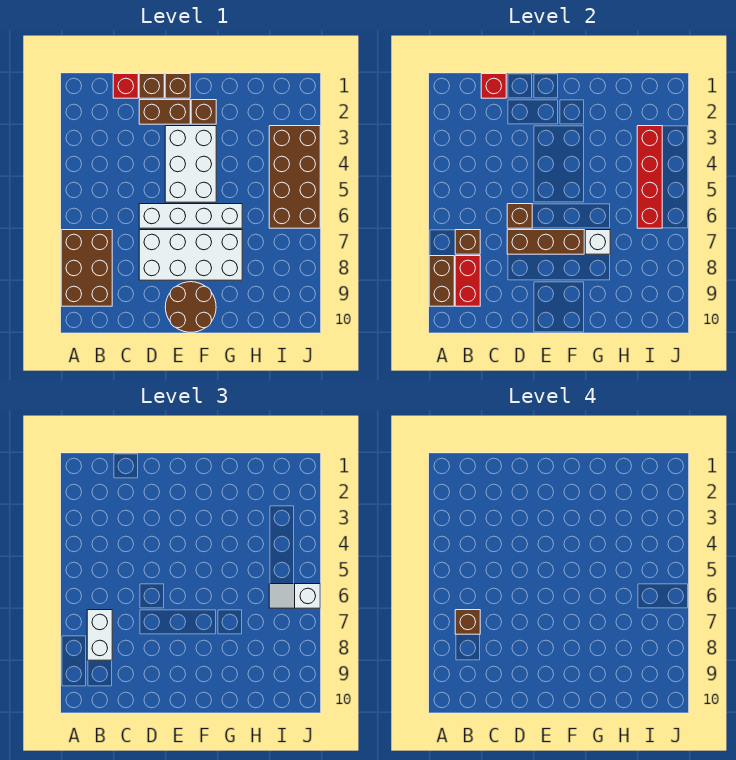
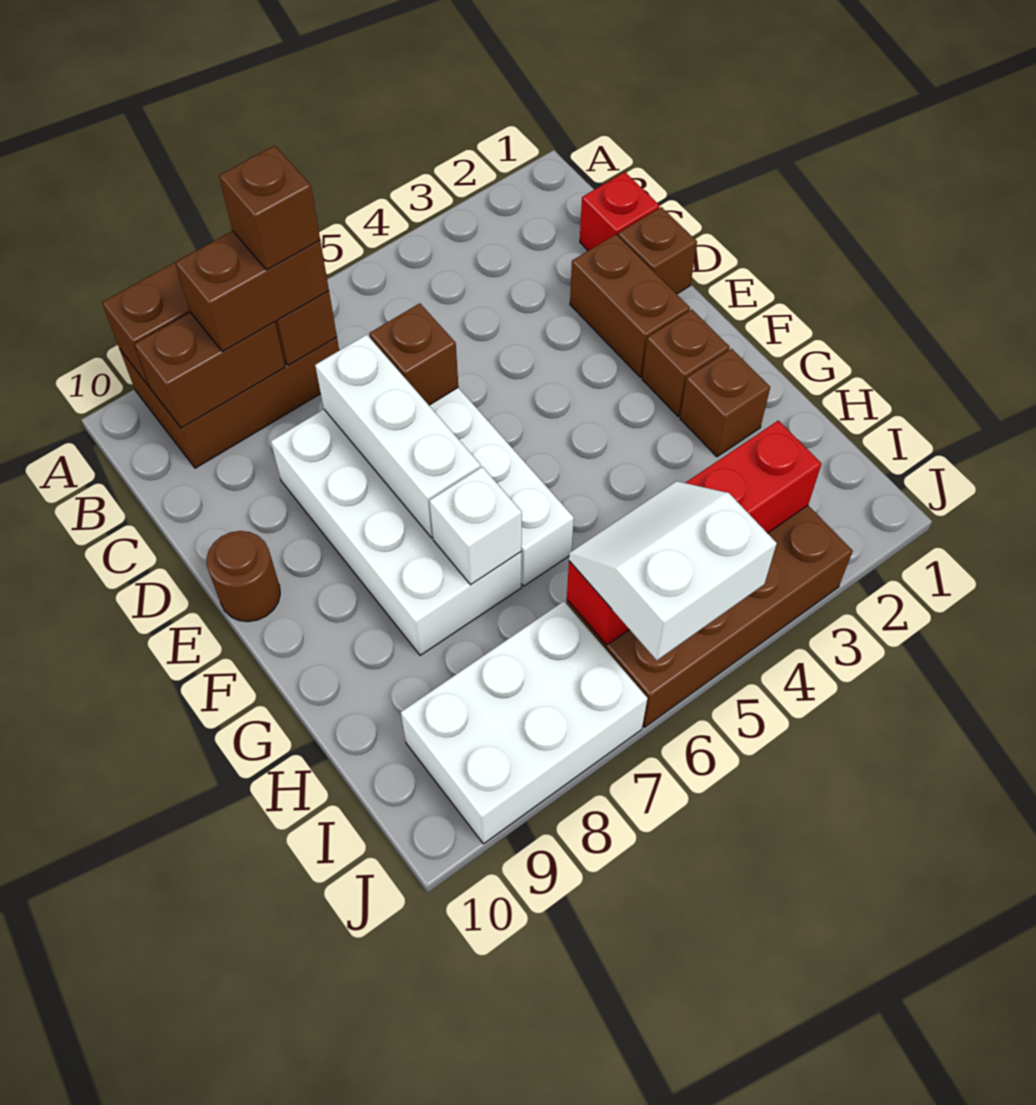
white brick B7:B8 level 3 -> brown brick B7:B8 level 3
red brick B8:B9 level 2 -> brown brick B8:B9 level 2
red brick C1 level 2 -> none
brown brick D7:F7 level 2 -> white brick D7:F7 level 2
brown brick E1 level 1 -> brown brick G2 level 1
white brick E3:F5 level 1 -> white brick I7:J9 level 1
brown round brick E9:F10 level 1 -> brown round brick E10 level 1
white slope I6:J6 level 3 top J -> white slope I5:J6 level 3 top J

